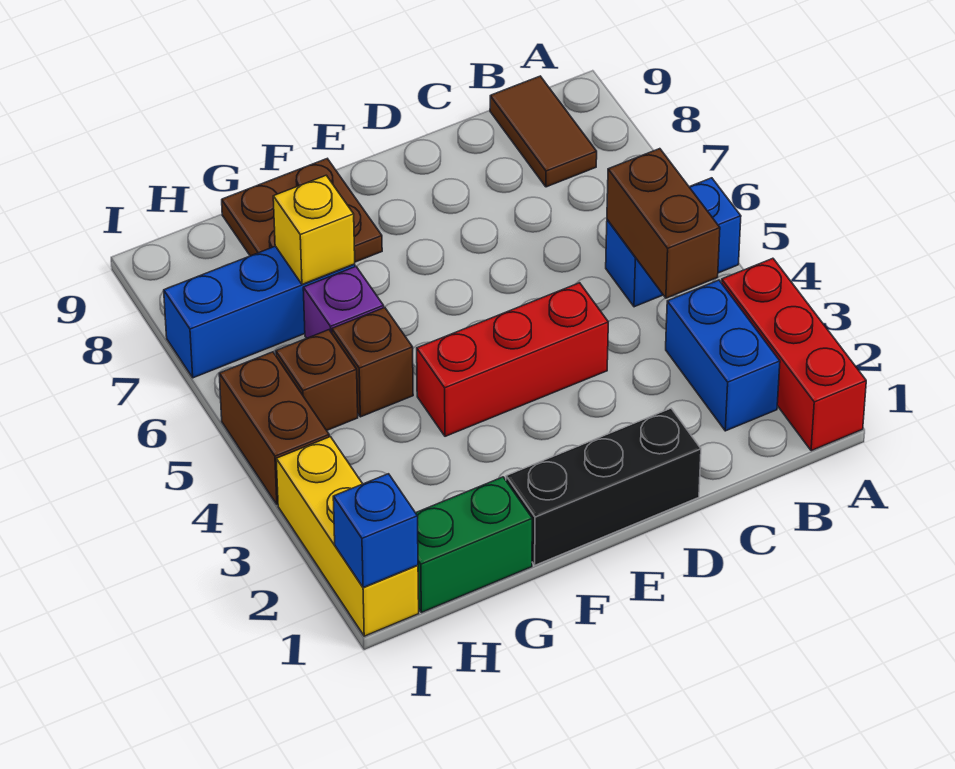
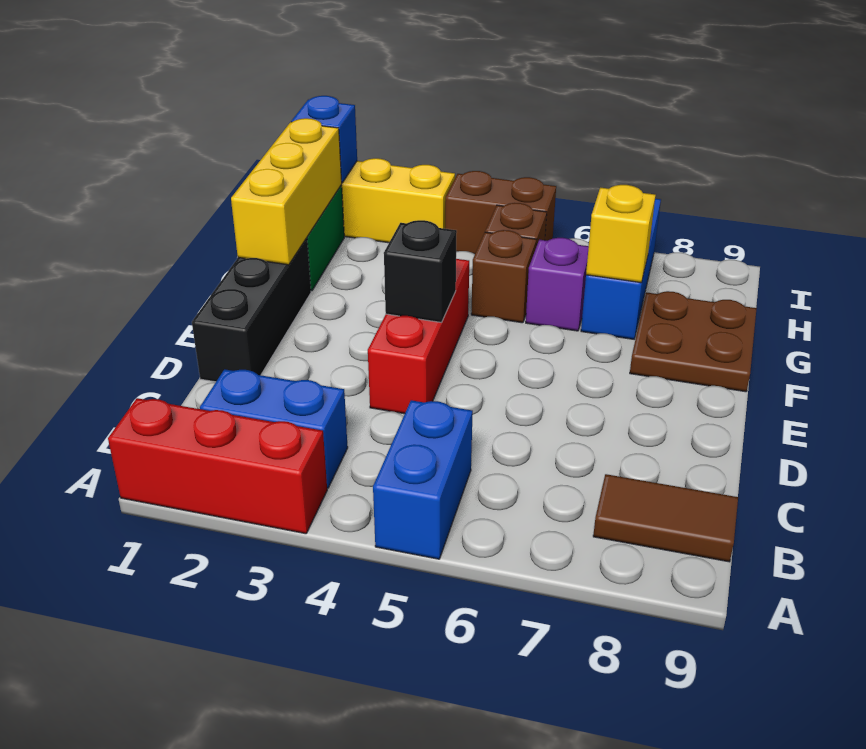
brown brick B4:B5 level 2 -> none
none -> black brick E4 level 2
none -> yellow brick F1:H1 level 2

